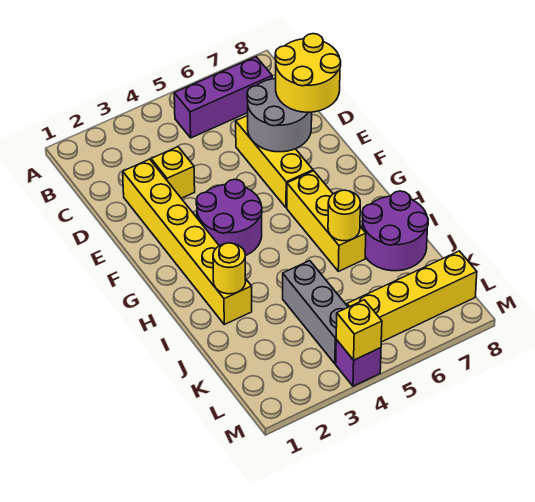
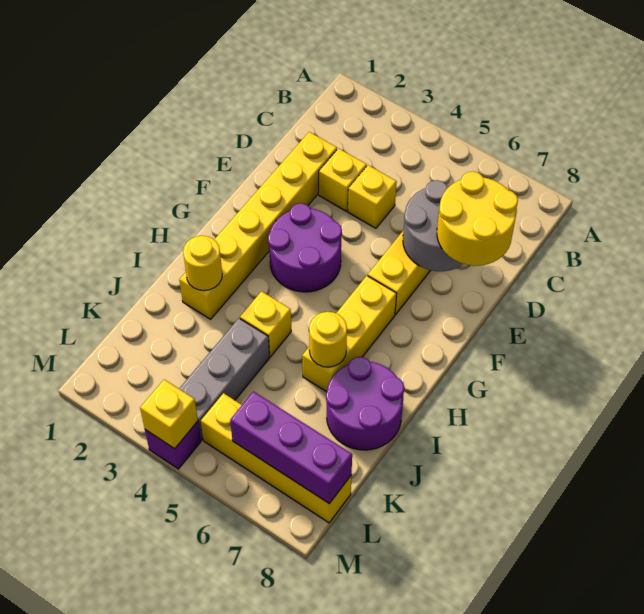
purple brick B5:B7 level 1 -> purple brick L6:L8 level 2
none -> yellow brick D4 level 1
none -> yellow brick I4 level 1

